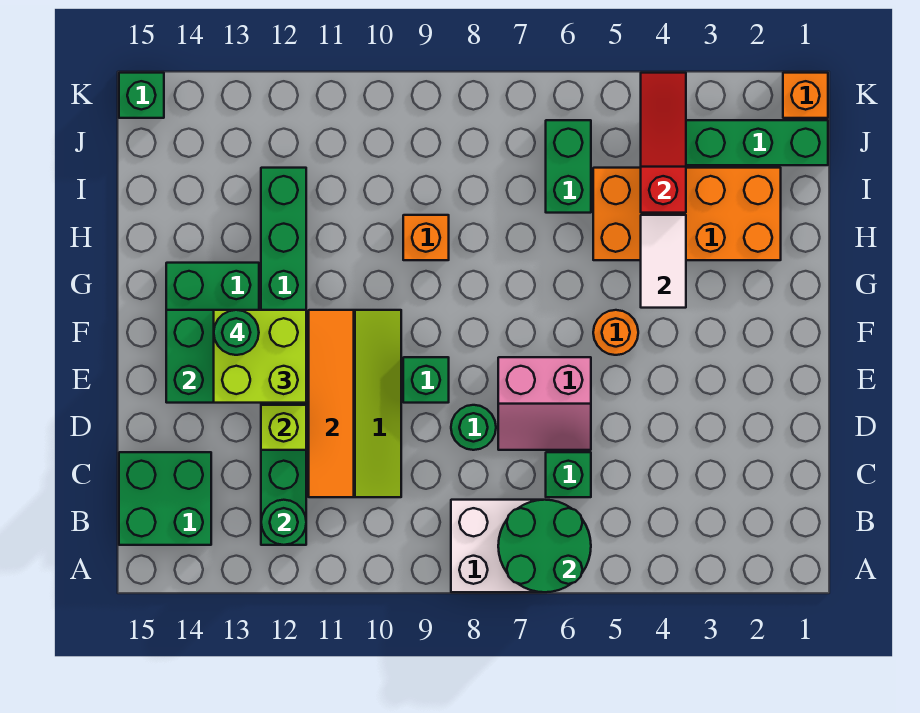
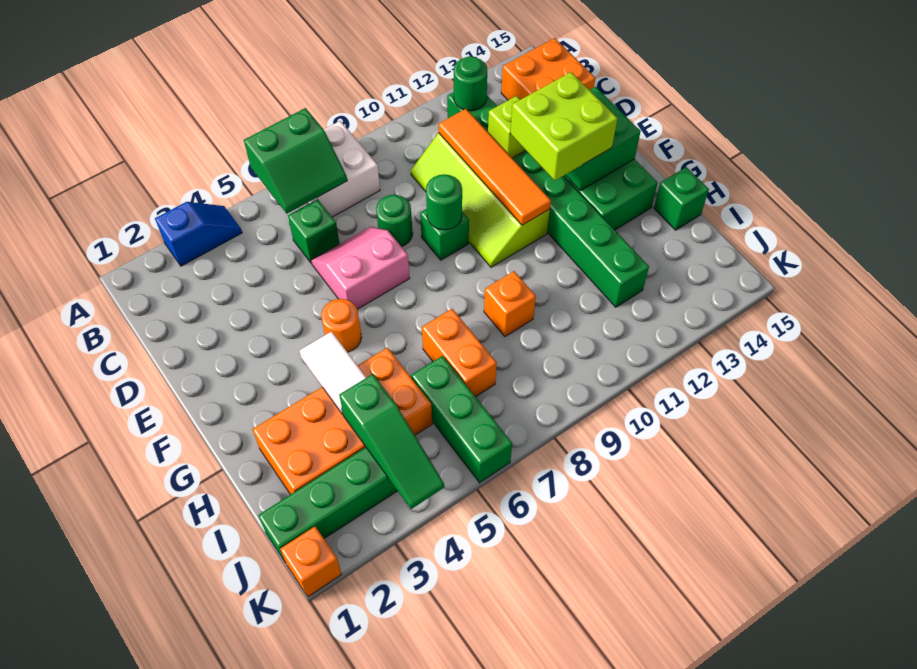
none -> blue slope A3:A4 level 1 top 3
green round brick A6:B7 level 2 -> green slope A6:B7 level 2 top A
green brick B14:C15 level 1 -> orange brick B14:C15 level 1
green round brick F13 level 4 -> green round brick E9 level 2
none -> orange brick H7:I7 level 1
red slope I4:K4 level 2 top I -> green slope I4:K4 level 2 top I
green brick I6:J6 level 1 -> green brick I6:K6 level 1
green brick K15 level 1 -> green brick H15 level 1

